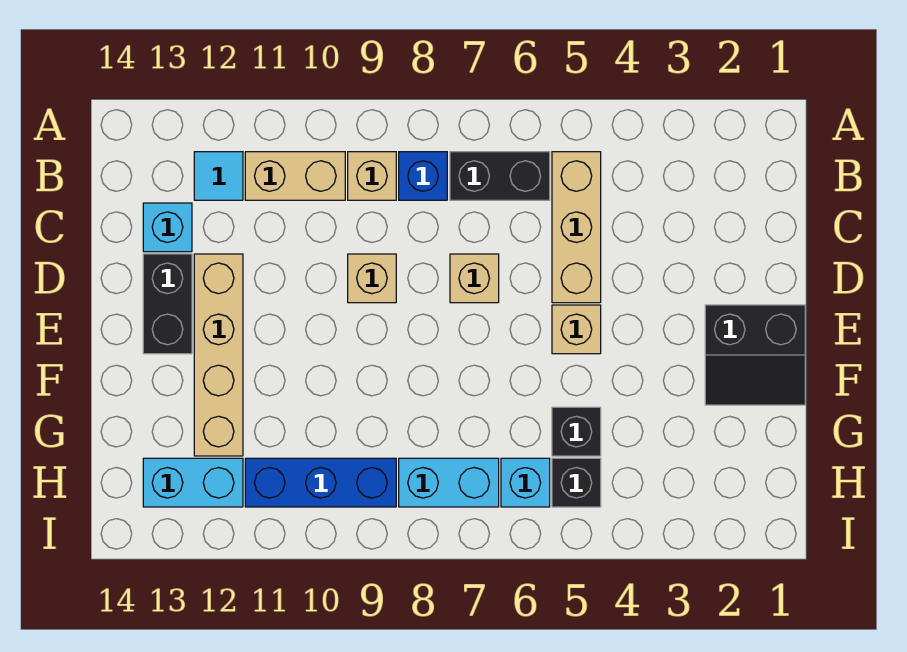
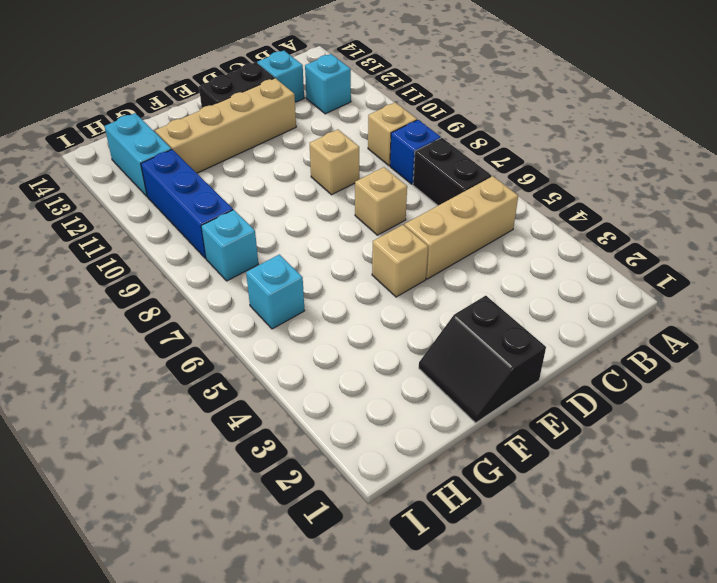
tan brick B10:B11 level 1 -> none
cyan tile B12 level 1 -> cyan brick B12 level 1
black brick G5 level 1 -> none
black brick H5 level 1 -> none
cyan brick H7:H8 level 1 -> cyan brick H8 level 1

